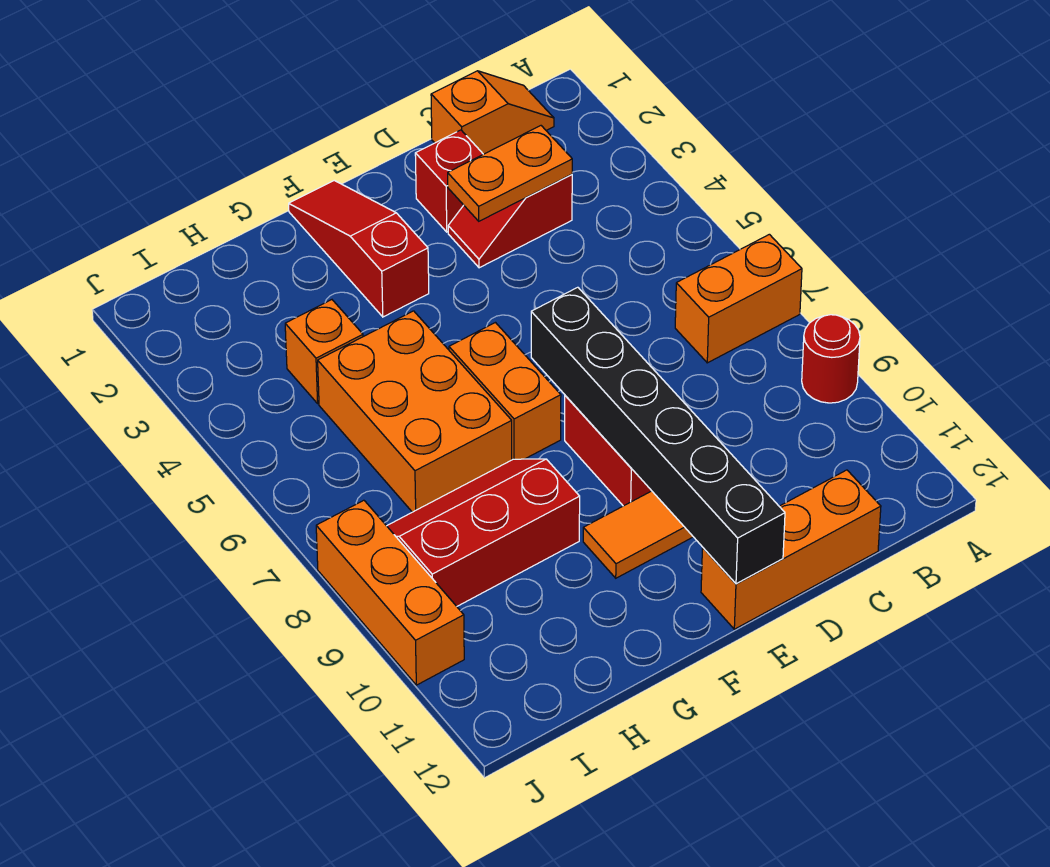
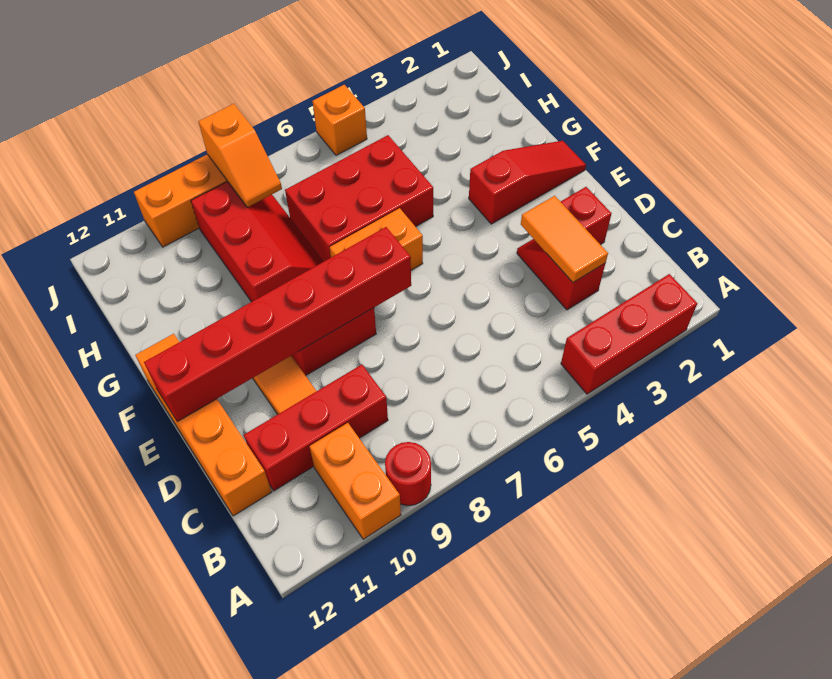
none -> red brick A2:A4 level 1
orange brick A7:B7 level 1 -> orange brick A10:B10 level 1
orange slope B1:C1 level 1 top C -> orange slope I8:J8 level 2 top J
orange plate C3:D3 level 2 -> orange tile C3:D3 level 2
none -> red brick C9:C11 level 1
orange brick C12:E12 level 1 -> orange brick C12:F12 level 1
black brick E7:E12 level 2 -> red brick E7:E12 level 2
orange brick G5:H7 level 1 -> red brick G5:H7 level 1
orange brick H4 level 1 -> orange brick J5 level 1

